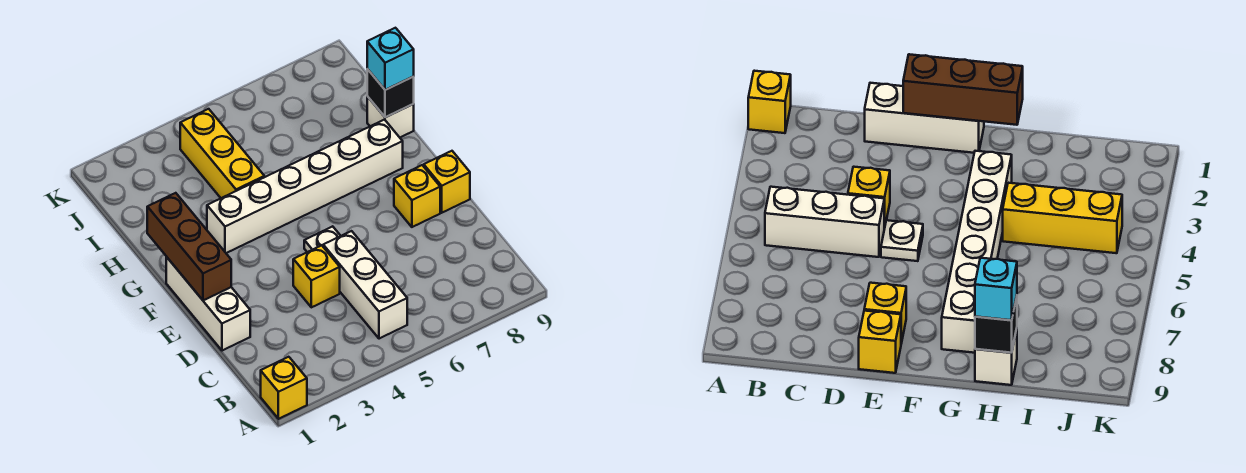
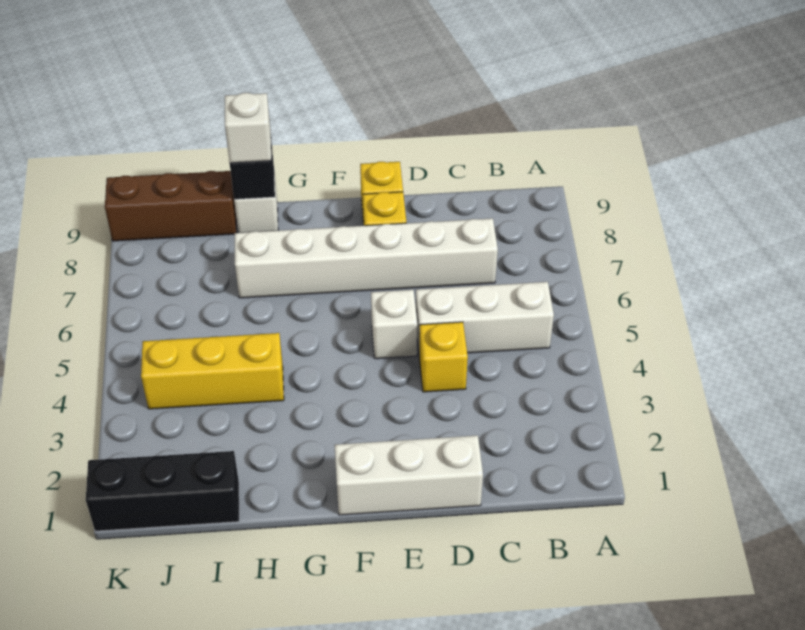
yellow brick A1 level 1 -> none
brown brick E1:G1 level 2 -> brown brick I9:K9 level 1
white plate E5 level 1 -> white brick E5 level 1
white brick G3:G8 level 1 -> white brick C7:H7 level 1
cyan brick H9 level 3 -> white brick H9 level 3
none -> black brick I1:K1 level 1

